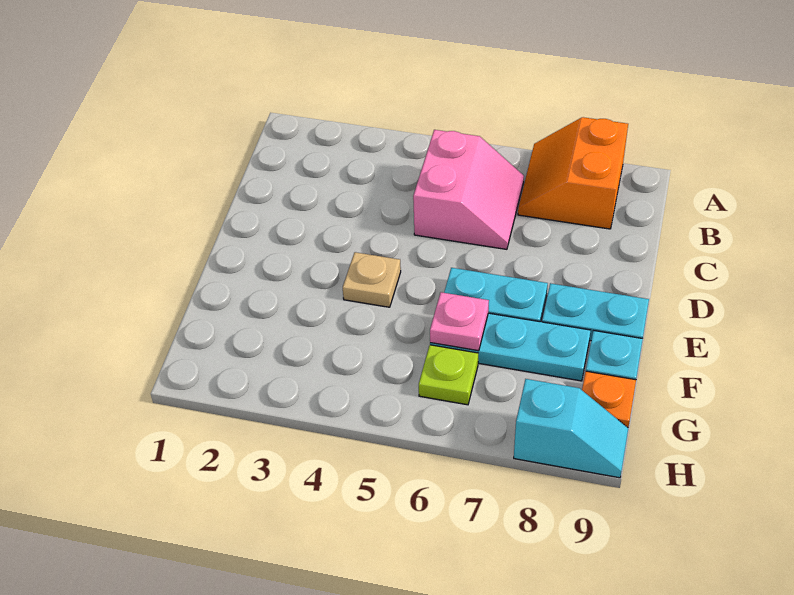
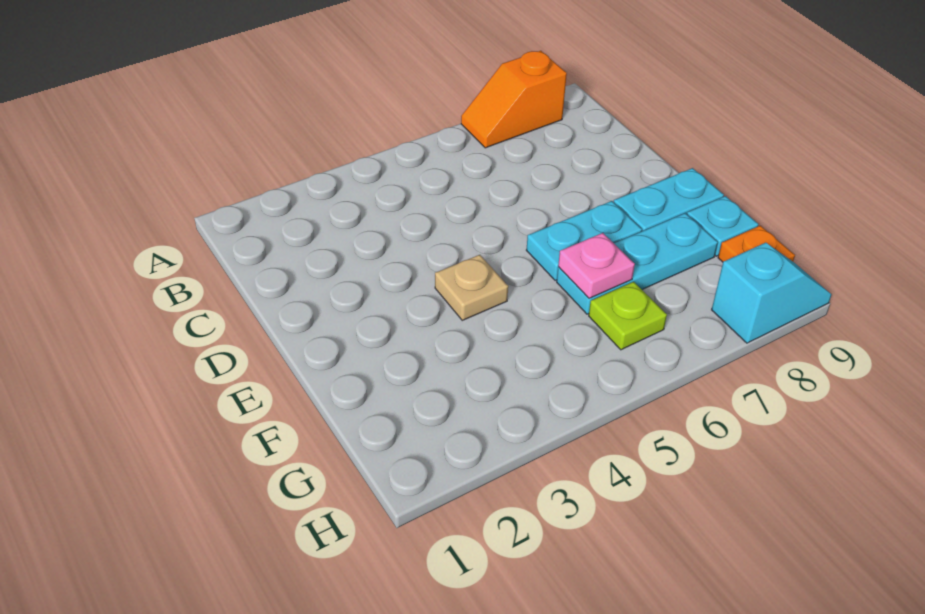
orange slope A7:B8 level 1 top 8 -> orange slope A7:A8 level 1 top 8
pink slope B5:C6 level 1 top 5 -> none

